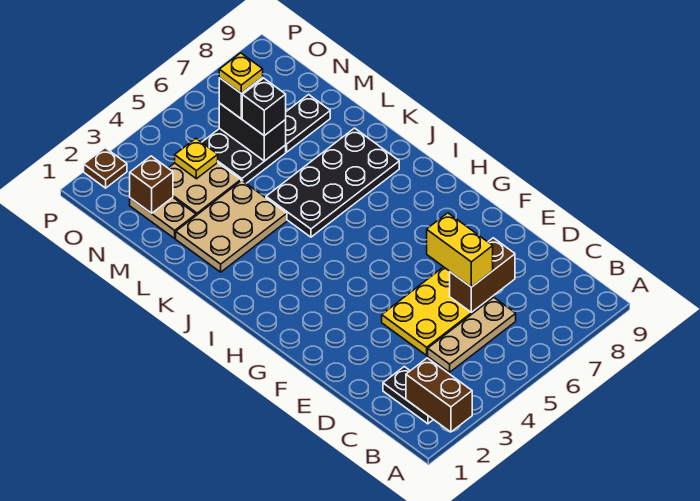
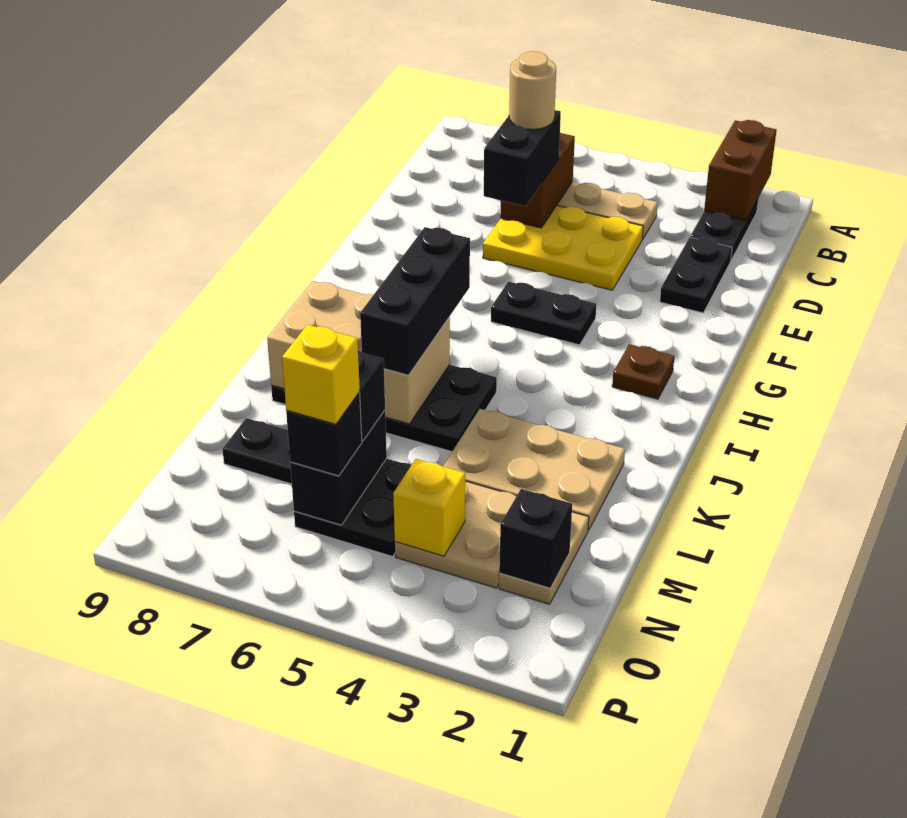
none -> black plate D2:E2 level 1
brown brick D6:D7 level 2 -> brown brick C6:D6 level 2
yellow brick D6:E6 level 3 -> black brick D6:E6 level 3
none -> tan round brick D6 level 4
none -> black plate G4:G5 level 1
none -> black brick I6:K6 level 3
none -> tan brick J6:K8 level 2
brown brick N2 level 2 -> black brick N2 level 2
yellow plate N4 level 2 -> yellow brick N4 level 2
yellow plate N6 level 4 -> yellow brick N6 level 4
brown plate P2 level 1 -> brown plate H2 level 1

